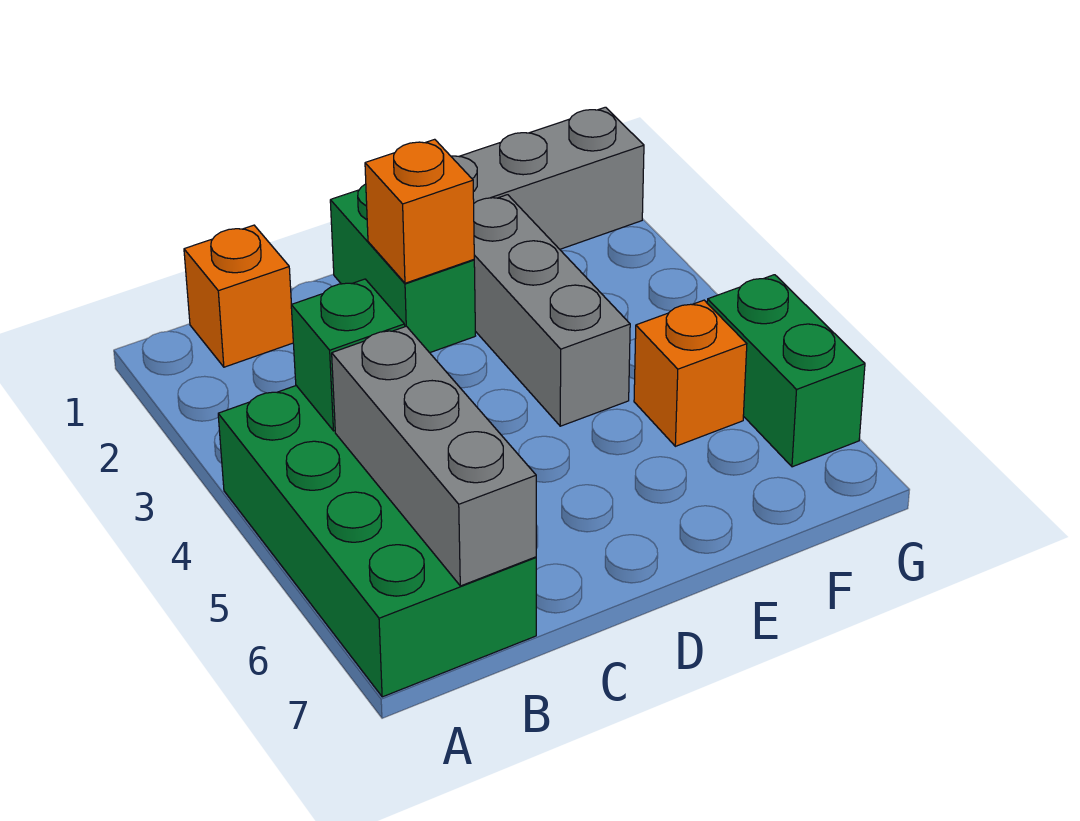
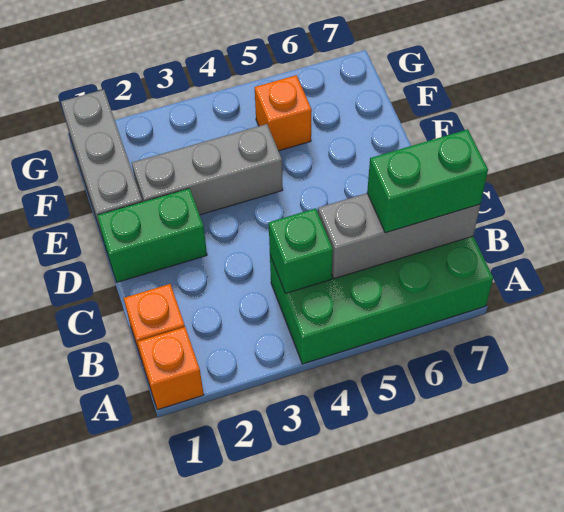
orange brick D2 level 2 -> orange brick A1 level 1
green brick G5:G6 level 1 -> green brick B6:B7 level 3

